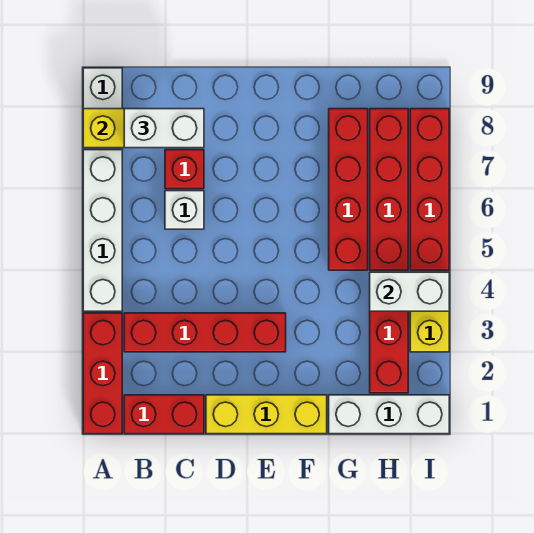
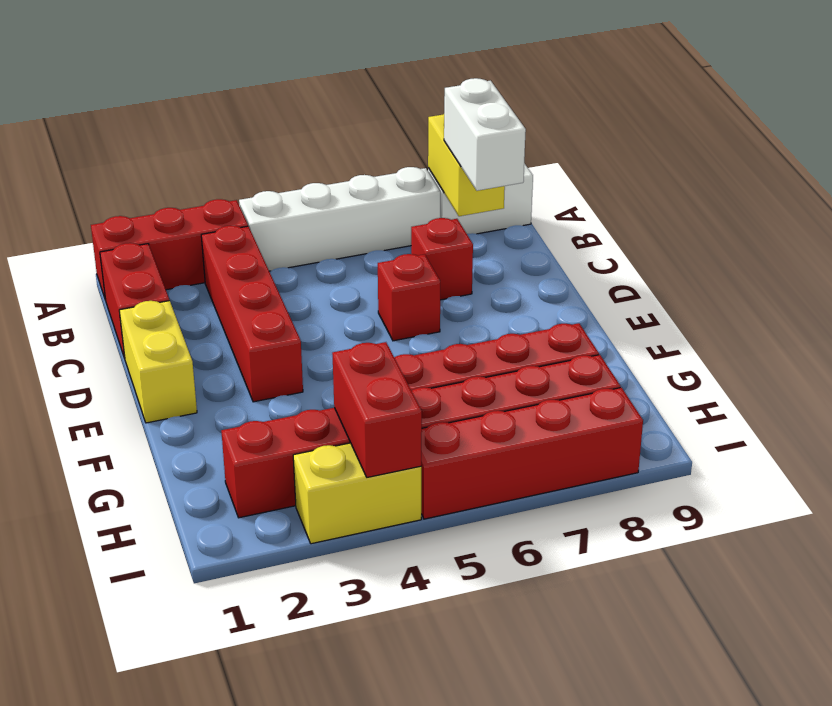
white brick C6 level 1 -> none
yellow brick D1:F1 level 1 -> yellow brick D1:E1 level 1
none -> red brick D6 level 1
white brick G1:I1 level 1 -> none
white brick H4:I4 level 2 -> red brick H4:I4 level 2

